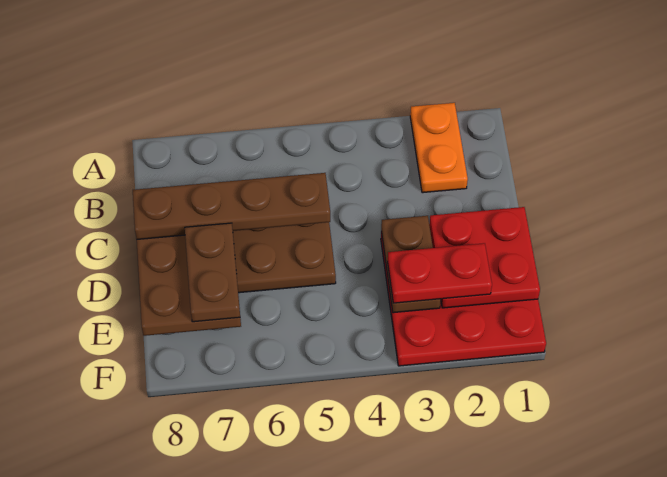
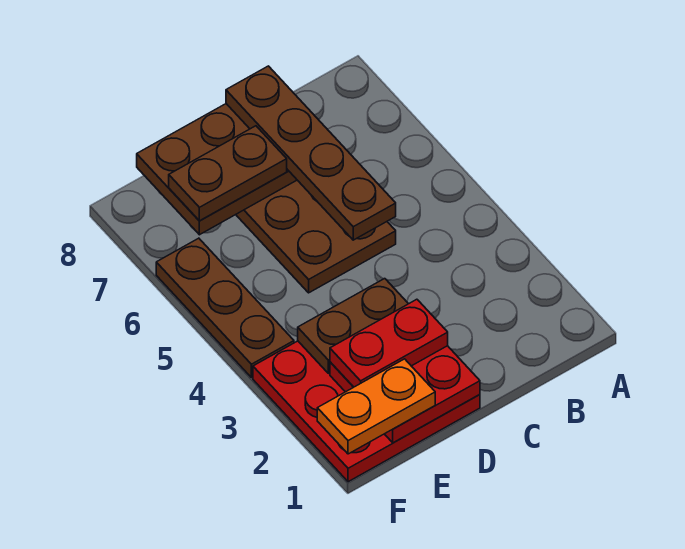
orange plate A2:B2 level 1 -> orange plate E1:F1 level 3
red plate E2:E3 level 3 -> red plate D2:E2 level 3
none -> brown plate F4:F6 level 1

